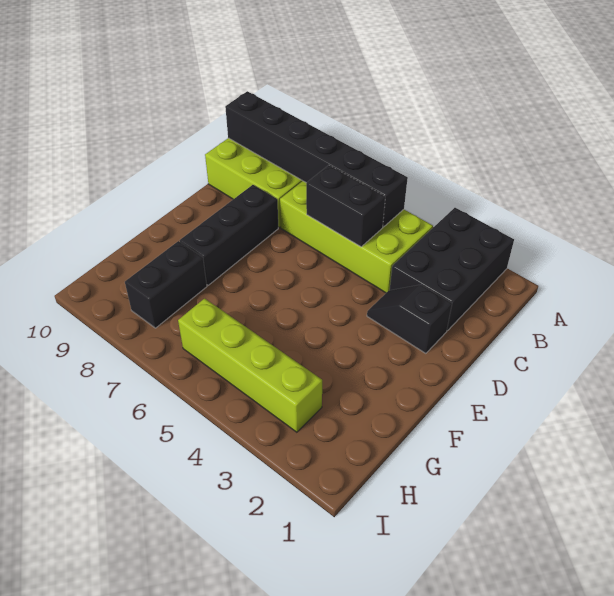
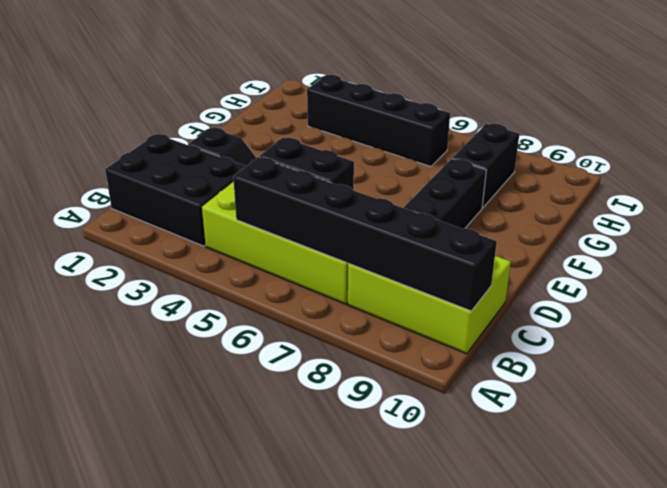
black brick A2:C3 level 1 -> black brick B1:C3 level 1
lime brick H3:H6 level 1 -> black brick H3:H6 level 1

